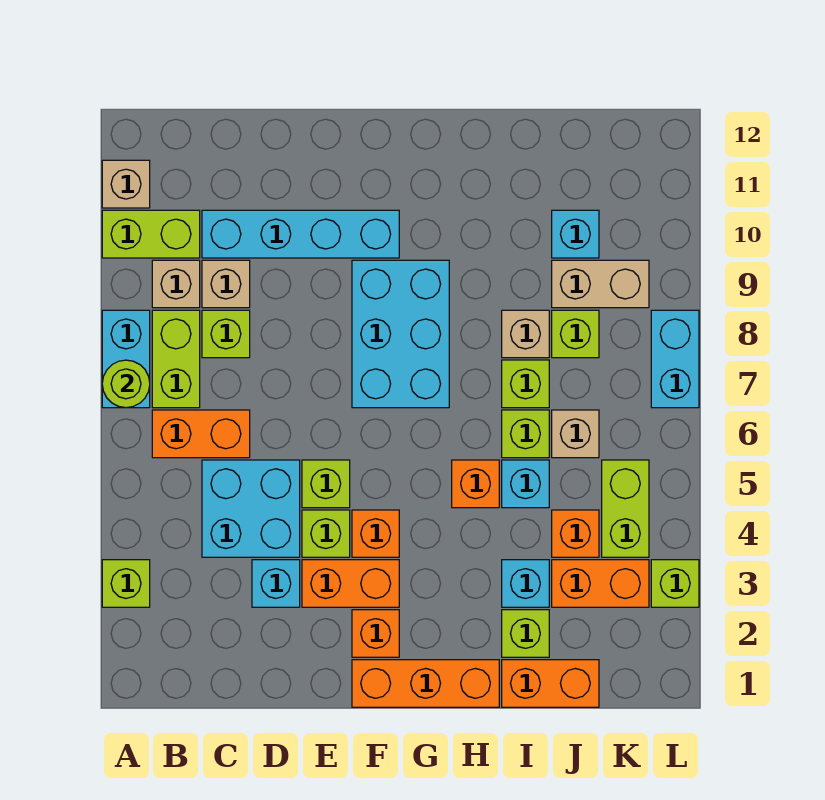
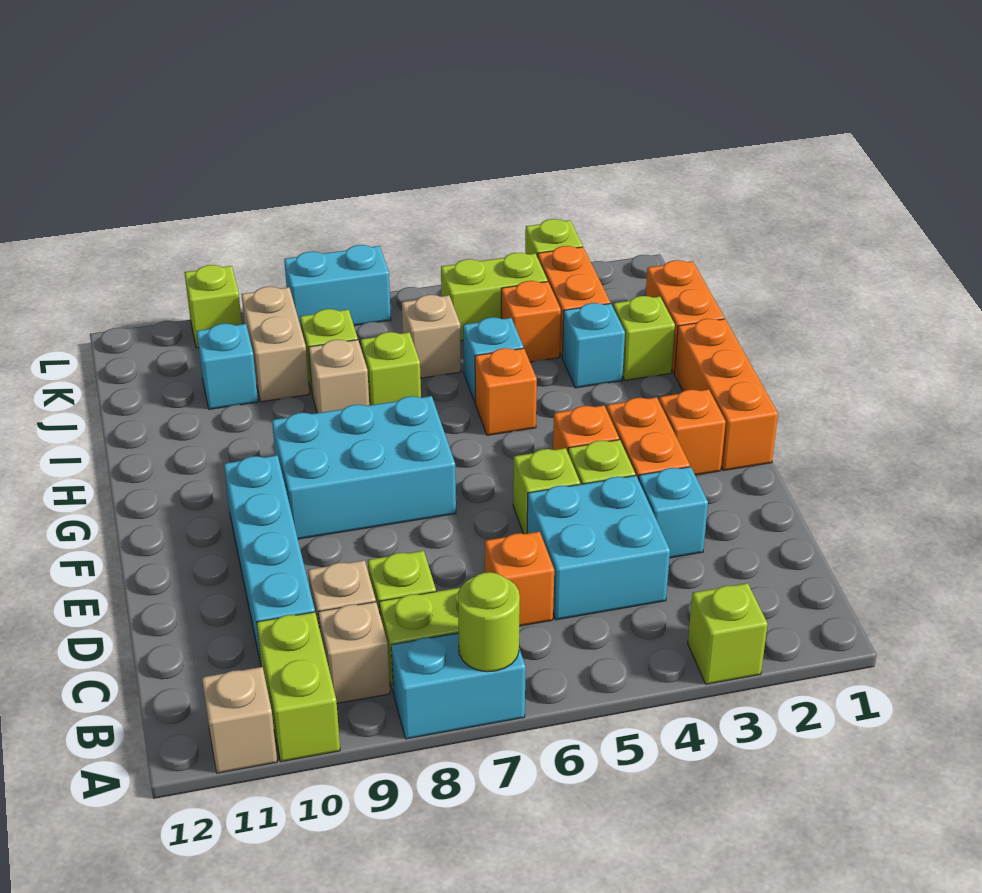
orange brick B6:C6 level 1 -> orange brick C6 level 1
lime brick I6 level 1 -> lime brick L10 level 1

